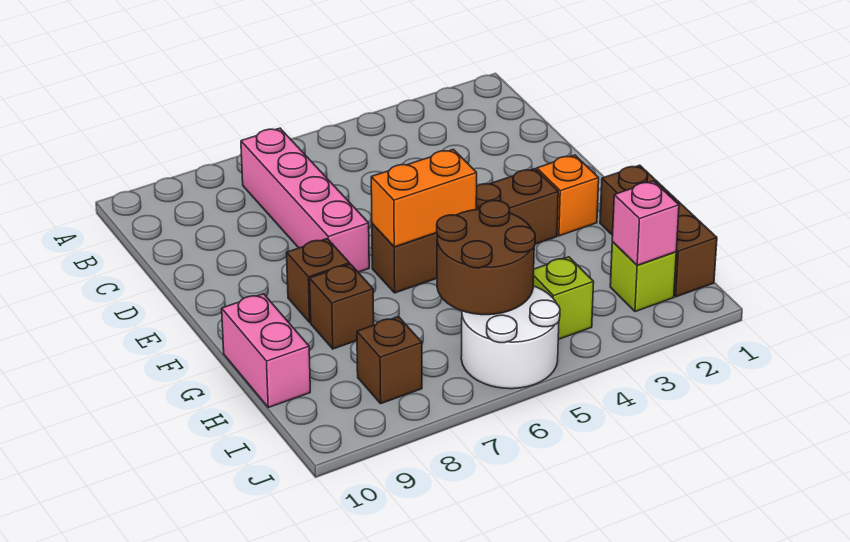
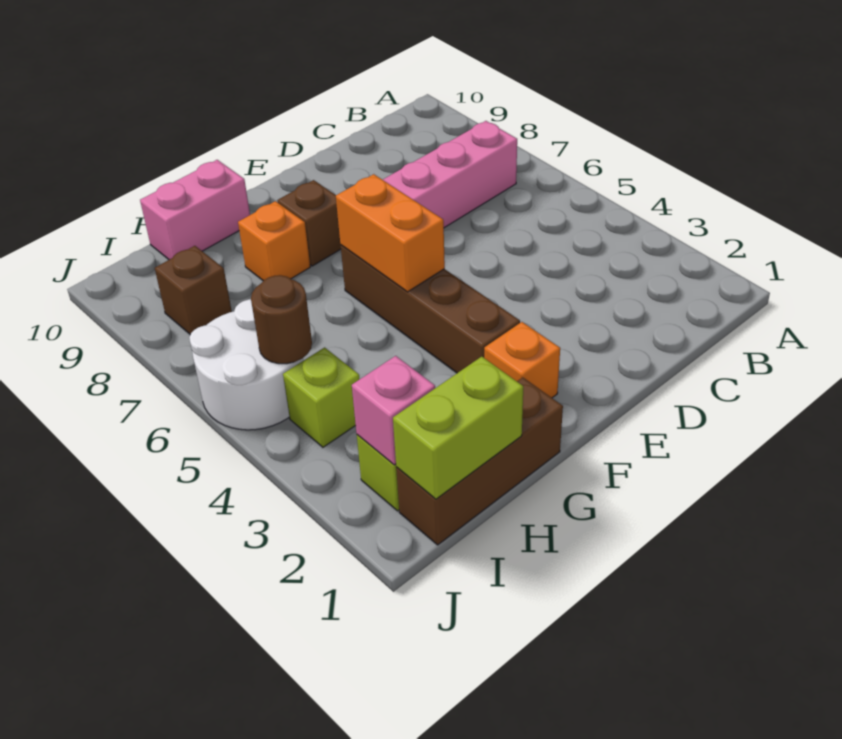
brown brick G8 level 1 -> orange brick G8 level 1
none -> lime brick H1:I1 level 2
brown round brick H5:I6 level 2 -> brown round brick I5 level 2

